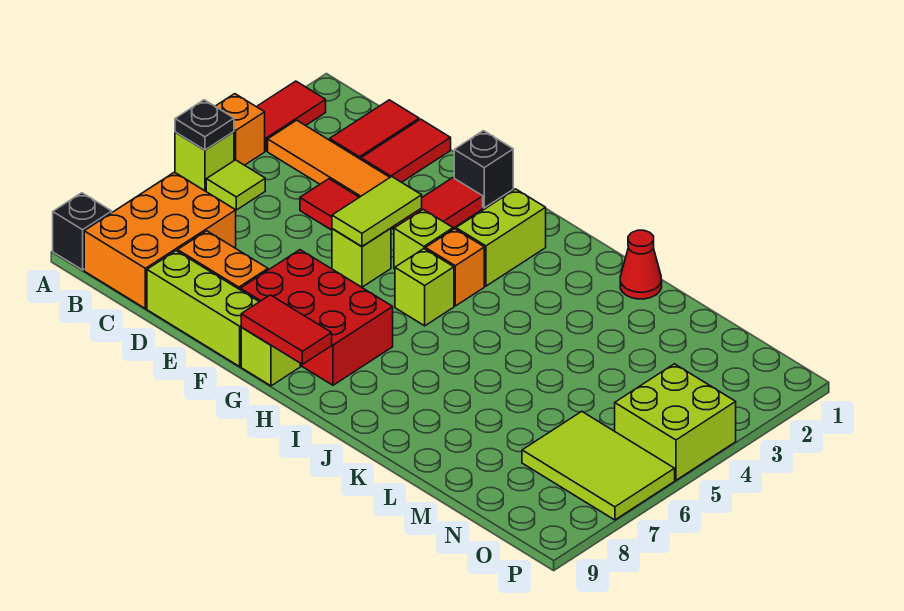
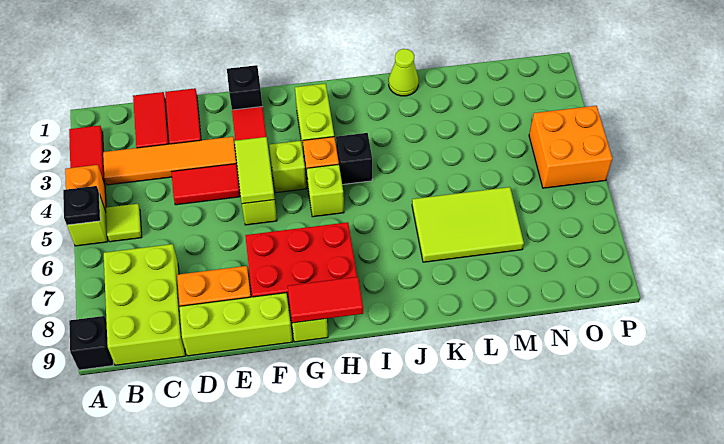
orange brick B7:C9 level 1 -> lime brick B7:C9 level 1
none -> black brick I4 level 1
red cone K1 level 1 -> lime cone K1 level 1
lime tile N6:P7 level 1 -> lime tile K6:M7 level 1
lime brick O4:P5 level 1 -> orange brick O4:P5 level 1

